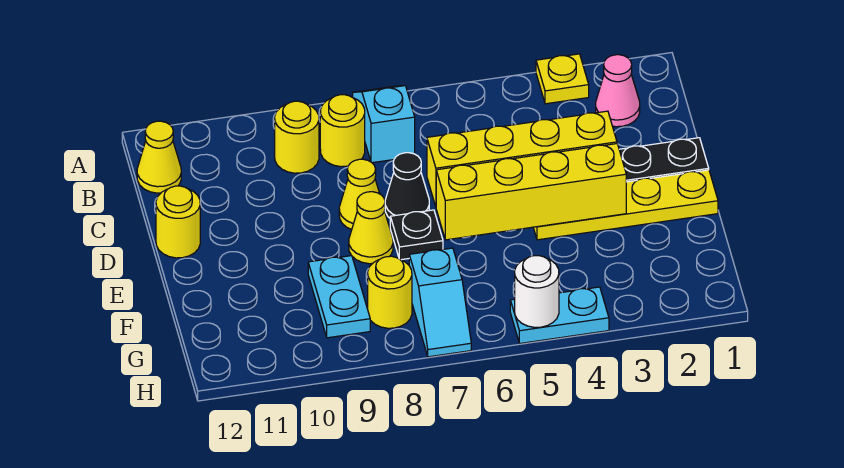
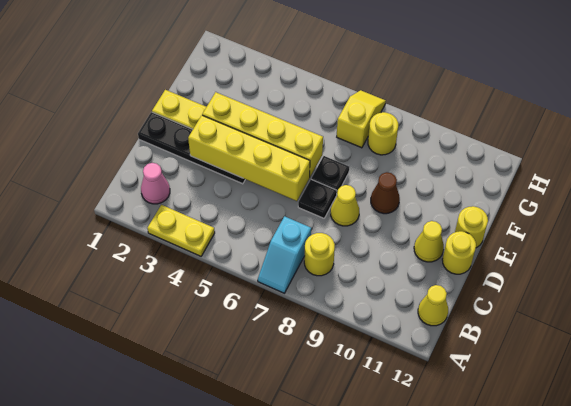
yellow plate A3 level 1 -> yellow plate A3:A4 level 1
yellow round brick B9 level 1 -> yellow round brick E12 level 1
black cone D7 level 1 -> black plate D7 level 1
yellow cone E8 level 1 -> yellow cone D11 level 1
none -> brown cone E9 level 1
cyan plate F9:G9 level 1 -> none
cyan slope G7:H7 level 1 top G -> yellow slope G7:H7 level 1 top G
cyan plate H4:H5 level 1 -> none
white round brick H5 level 2 -> none

